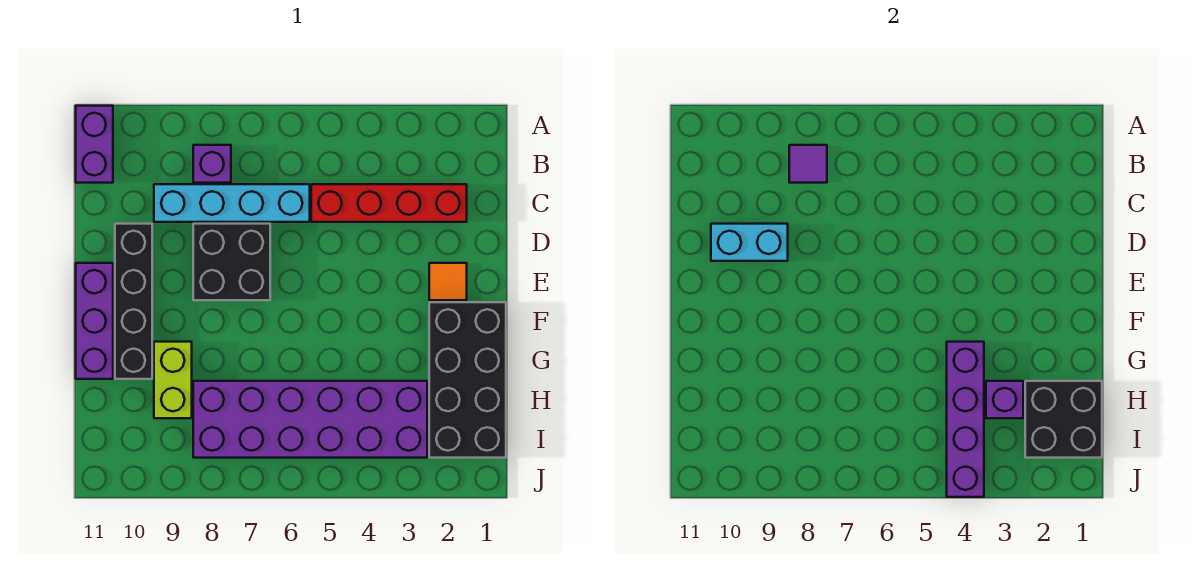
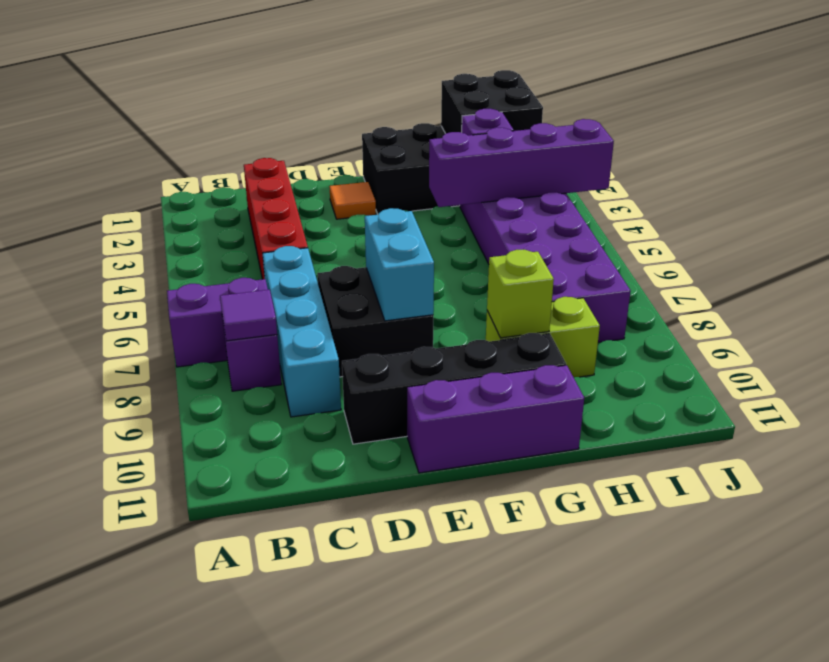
purple brick A11:B11 level 1 -> purple brick A7:B7 level 1
cyan brick D9:D10 level 2 -> cyan brick E7:E8 level 2
none -> lime brick G9 level 2

